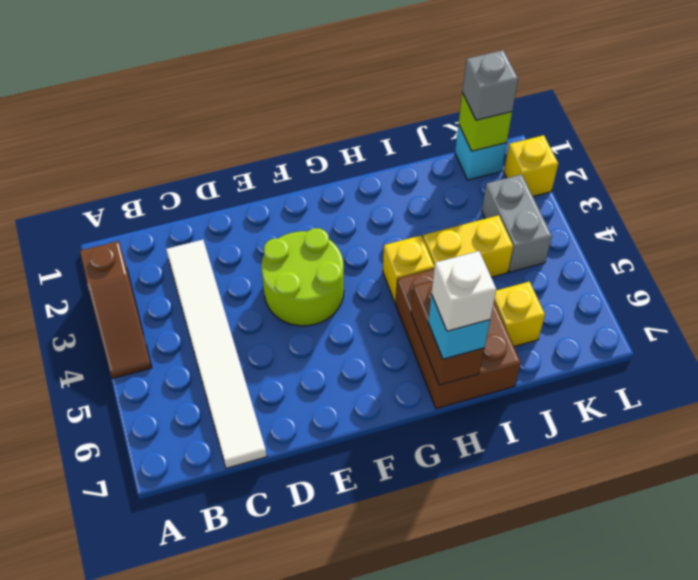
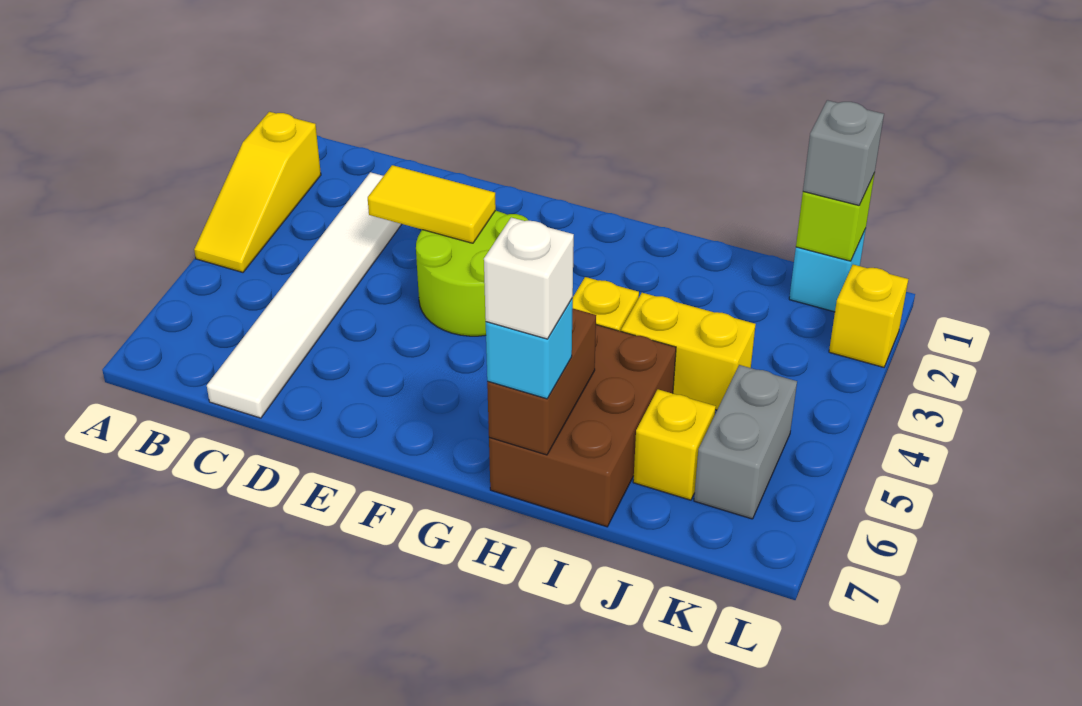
brown slope A2:A4 level 1 top 2 -> yellow slope A2:A4 level 1 top 2
none -> yellow tile D3:E3 level 2
grey brick K3:K4 level 1 -> grey brick K5:K6 level 1

